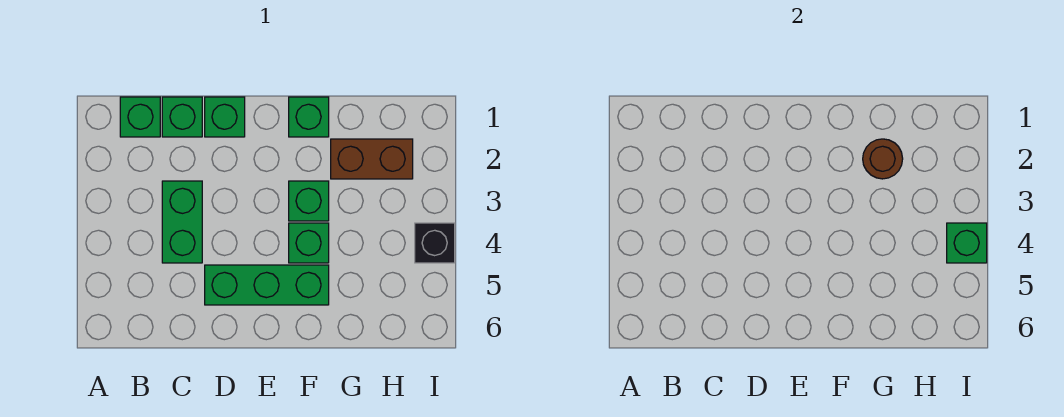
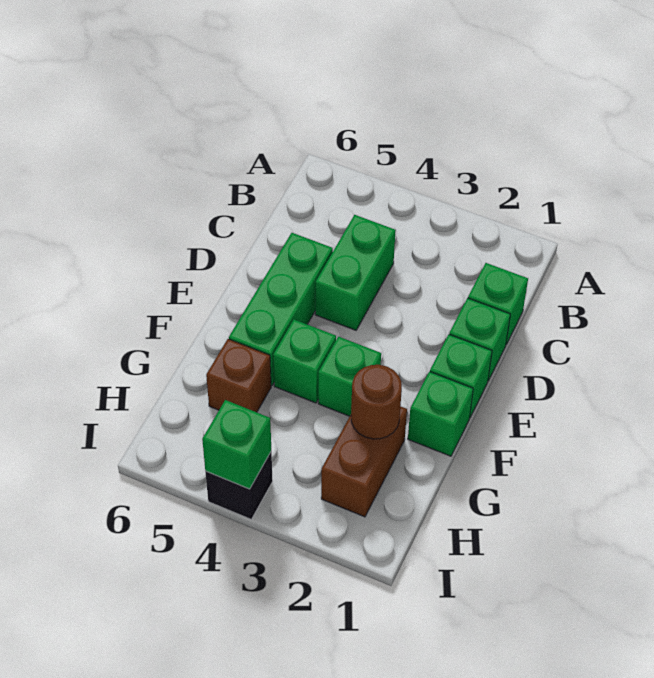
green brick B1 level 1 -> green brick E1 level 1
green brick C3:C4 level 1 -> green brick C4:D4 level 1
none -> brown brick G5 level 1

